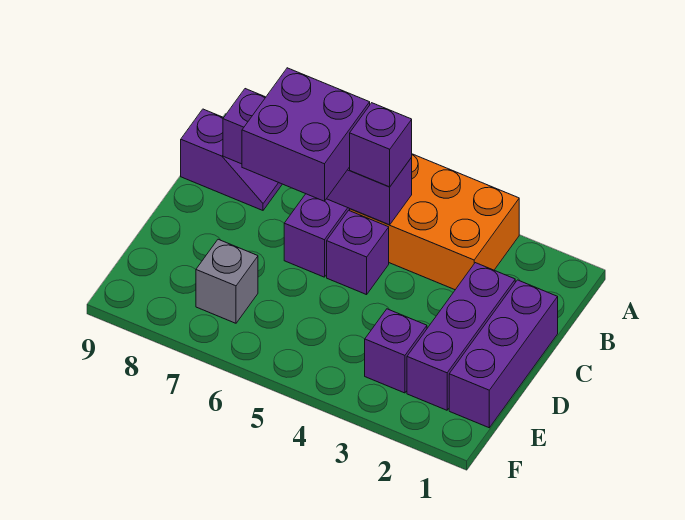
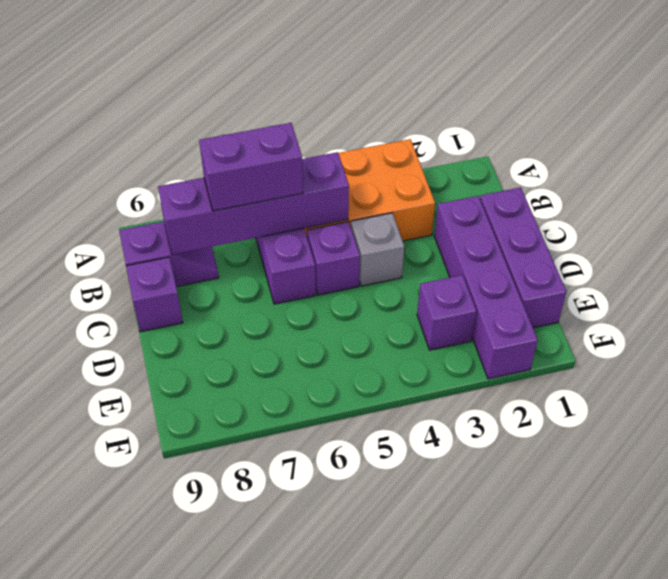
purple brick B5 level 3 -> purple brick C9 level 1
purple brick B6:C7 level 3 -> purple brick B6:B7 level 3
purple brick C2:E2 level 1 -> purple brick C2:F2 level 1
grey brick E7 level 1 -> grey brick C4 level 1

